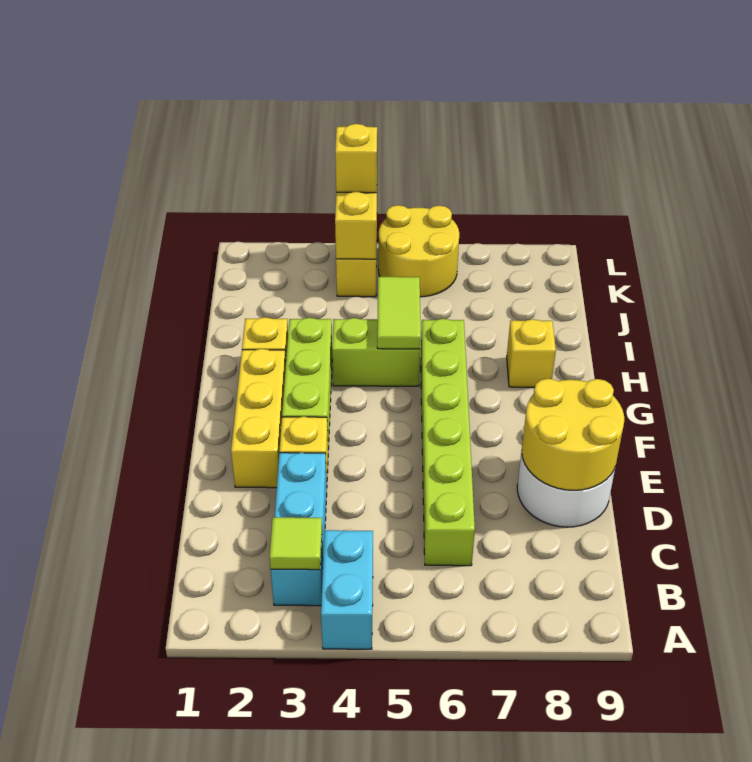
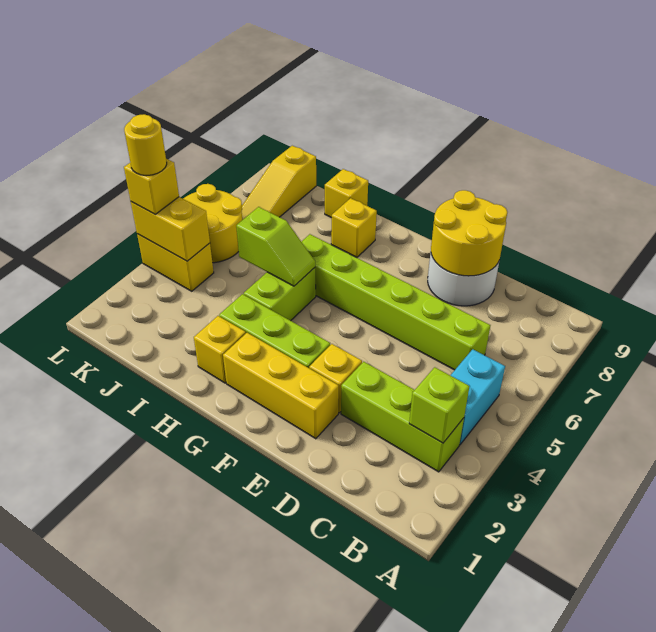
cyan brick A4:B4 level 1 -> cyan brick B4:B5 level 1
cyan brick B3:D3 level 1 -> lime brick B3:D3 level 1
lime tile B3 level 2 -> lime brick B3 level 2
lime tile H5:I5 level 2 -> lime slope H5:I5 level 2 top I
none -> yellow brick I9 level 1
none -> yellow slope K7:K9 level 1 top 9
none -> yellow round brick L4 level 4

